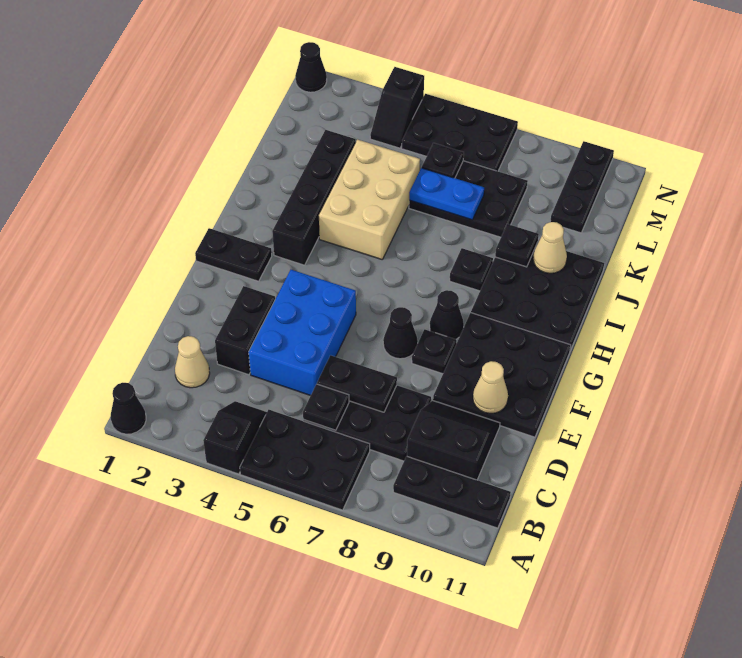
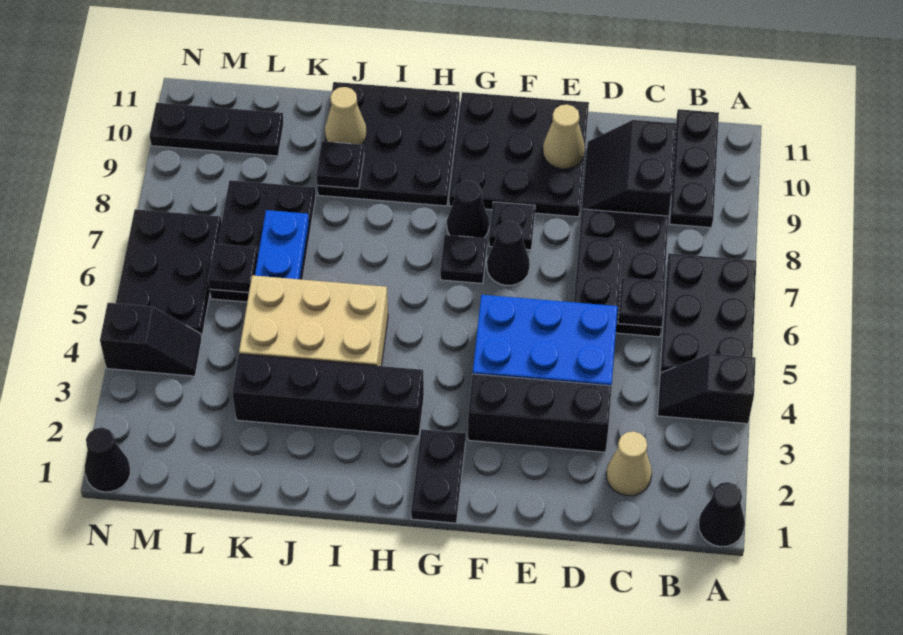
black brick D3:E3 level 1 -> black brick D3:F3 level 1
black plate I8 level 1 -> black plate G7 level 1

